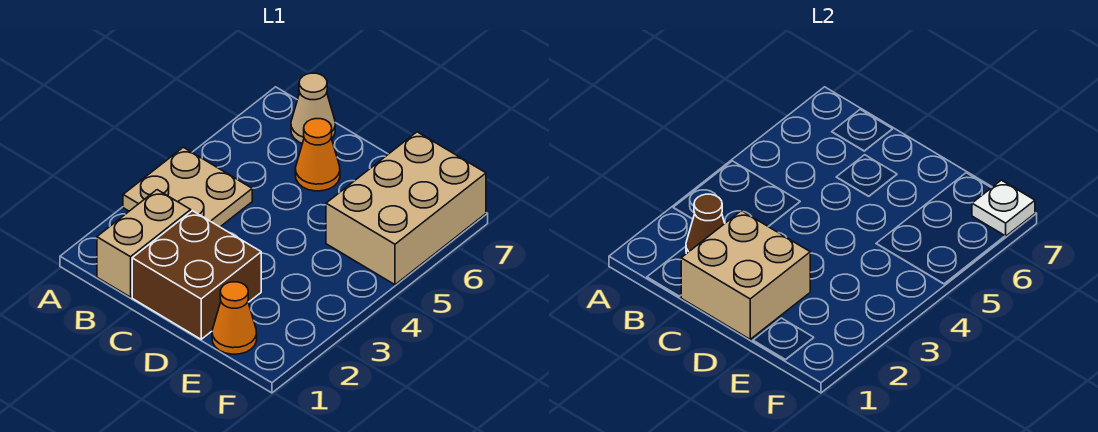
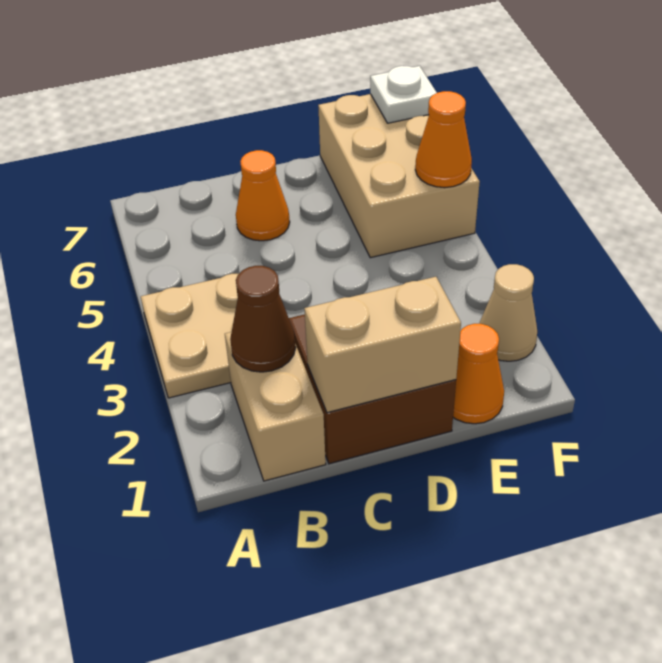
tan cone B7 level 1 -> tan cone F2 level 1
tan brick C1:D2 level 2 -> tan brick C1:D1 level 2
none -> orange cone F5 level 2

